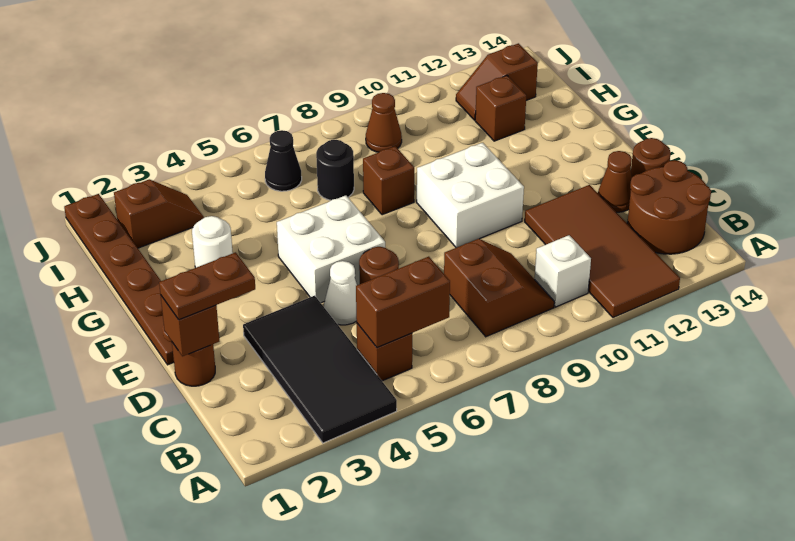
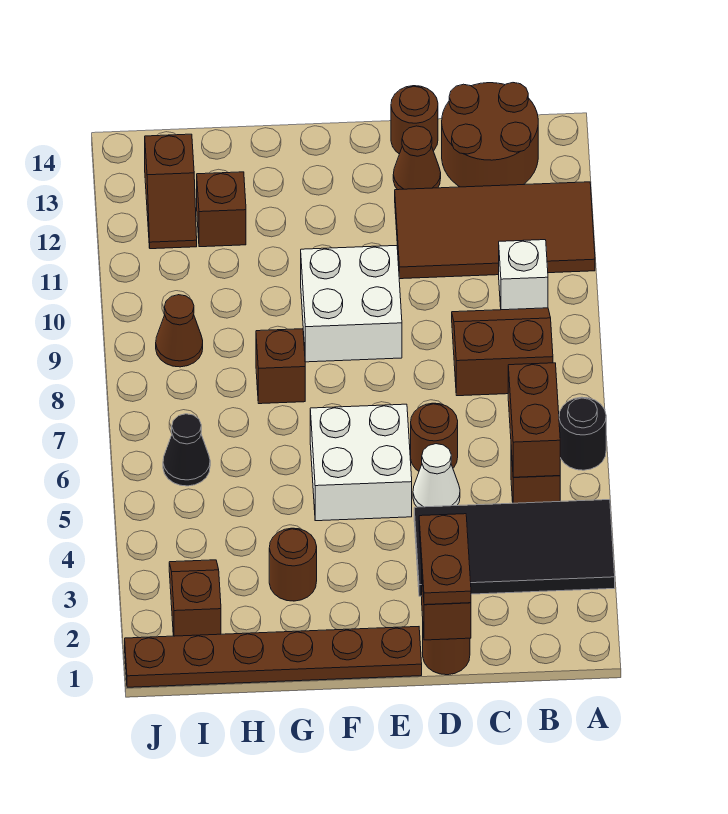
white round brick G3 level 1 -> brown round brick G3 level 1
black round brick H7 level 1 -> black round brick A6 level 1

